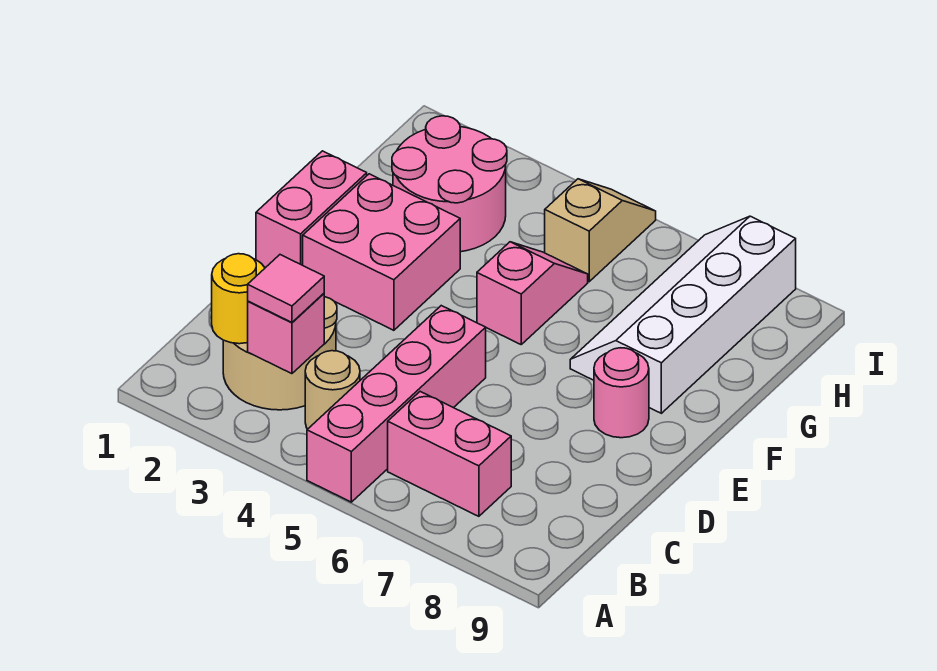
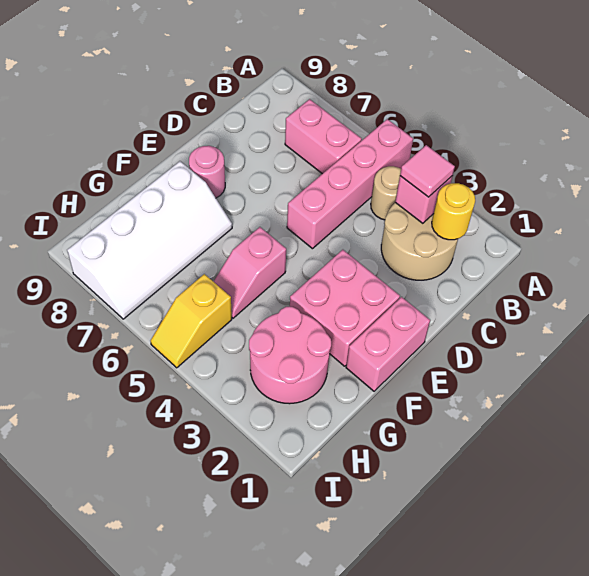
tan slope H5:I5 level 1 top H -> yellow slope H5:I5 level 1 top H

